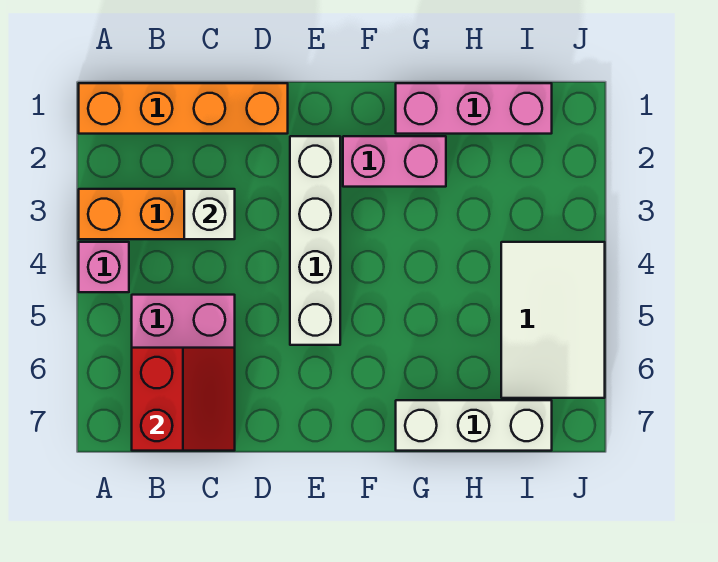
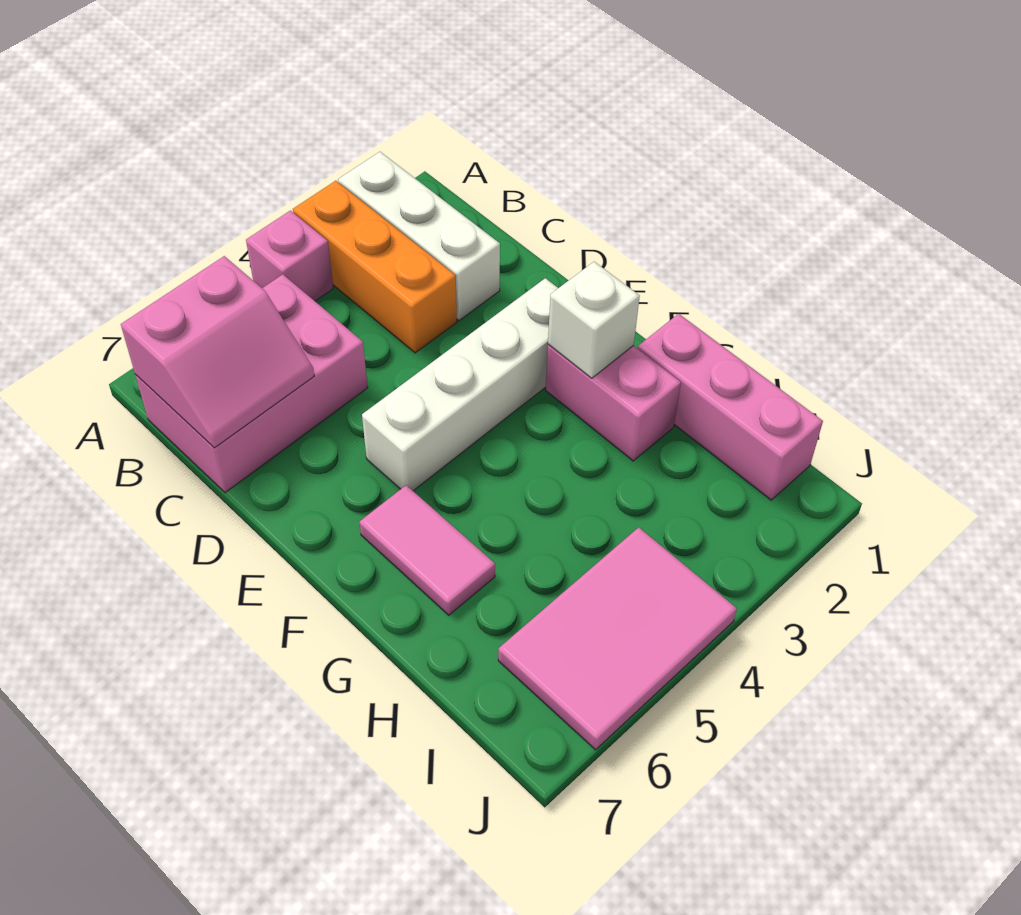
orange brick A1:D1 level 1 -> none
red slope B6:C7 level 2 top B -> pink slope B6:C7 level 2 top B
white brick C3 level 2 -> white brick F2 level 2
none -> pink tile F6:G6 level 1
white brick G7:I7 level 1 -> white brick A2:C2 level 1
white tile I4:J6 level 1 -> pink tile I4:J6 level 1

